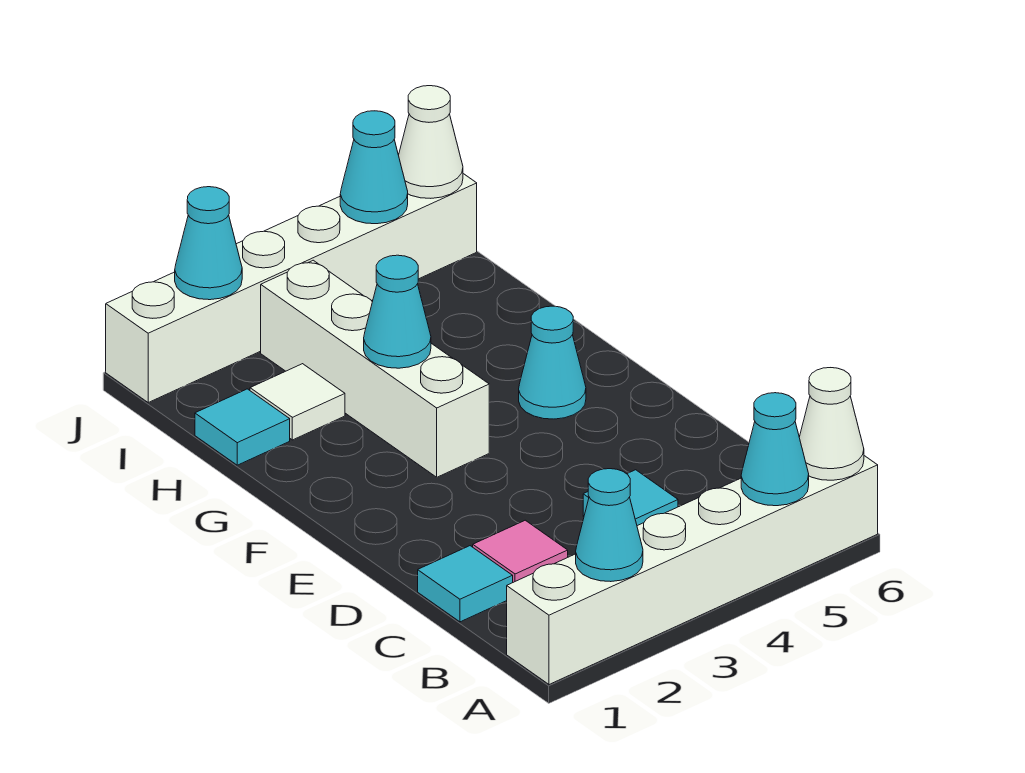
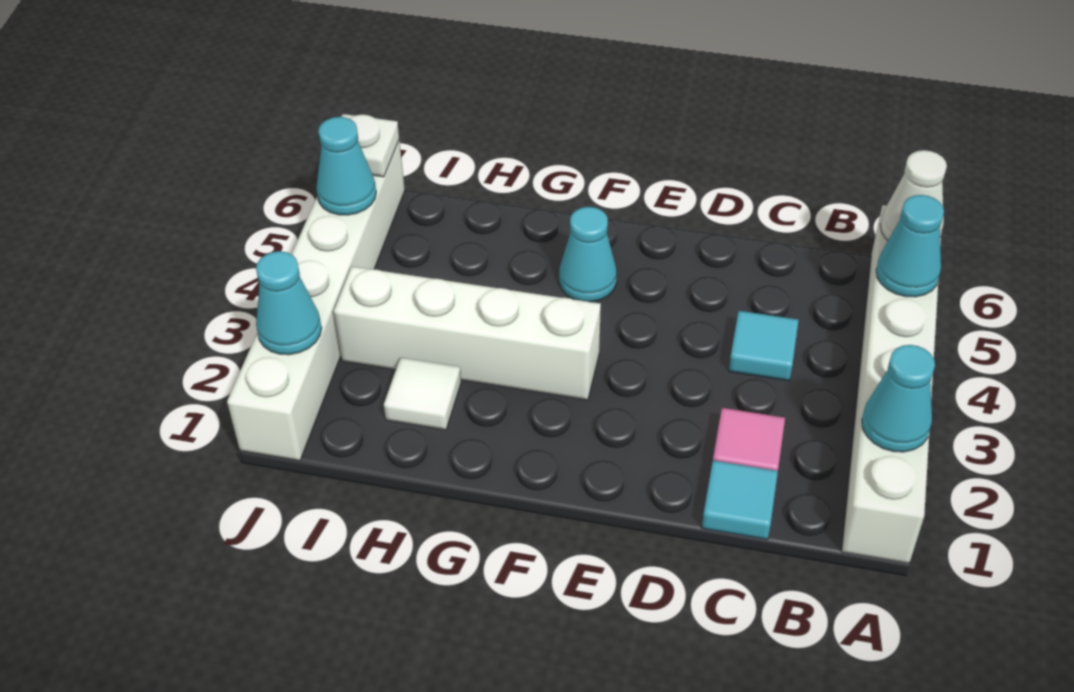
cyan cone G3 level 2 -> none
cyan tile H1 level 1 -> none
white cone J6 level 2 -> white plate J6 level 2

